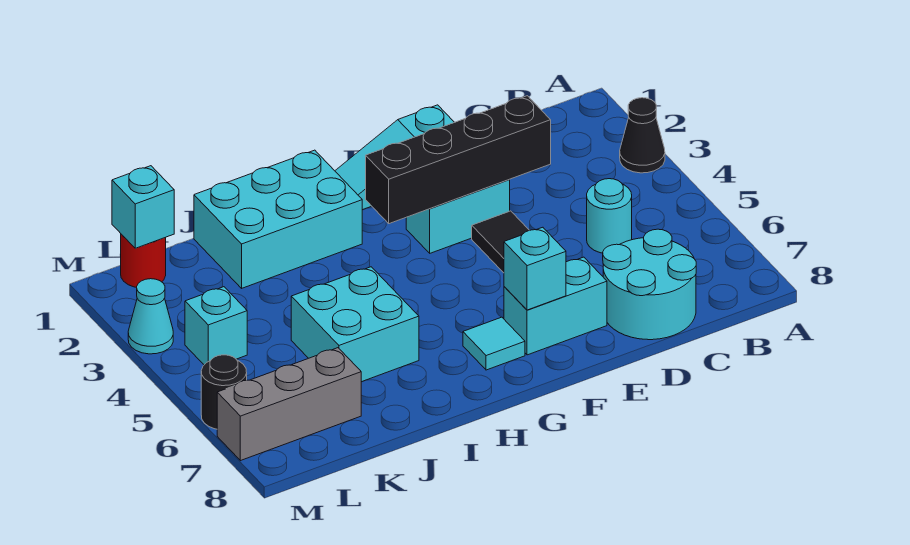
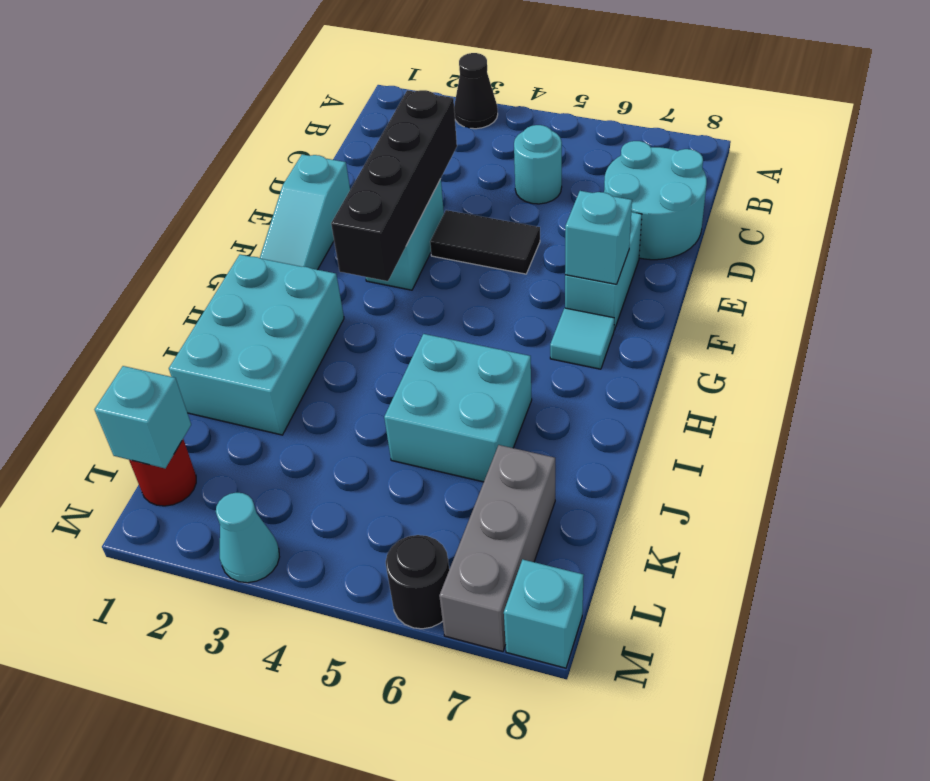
cyan brick L4 level 1 -> cyan brick M8 level 1

